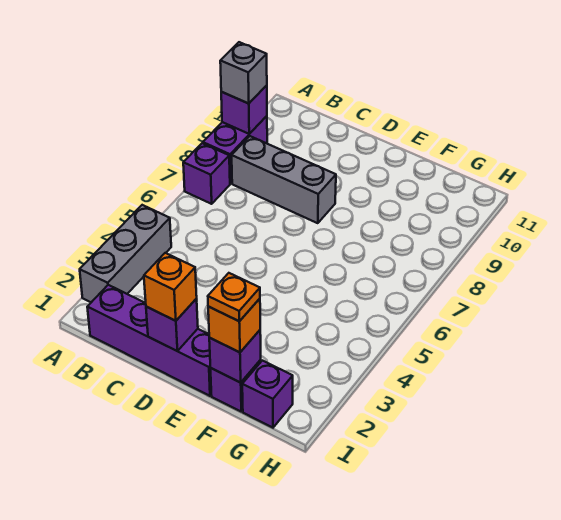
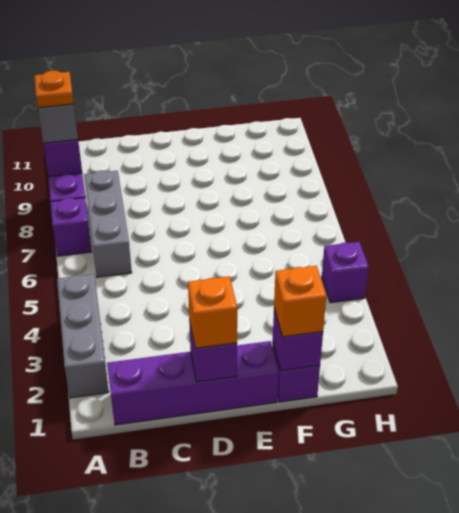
grey brick B8:D8 level 1 -> grey brick B6:B8 level 1
orange plate F1 level 4 -> orange plate A9 level 4
purple brick G1 level 1 -> purple brick H4 level 1

